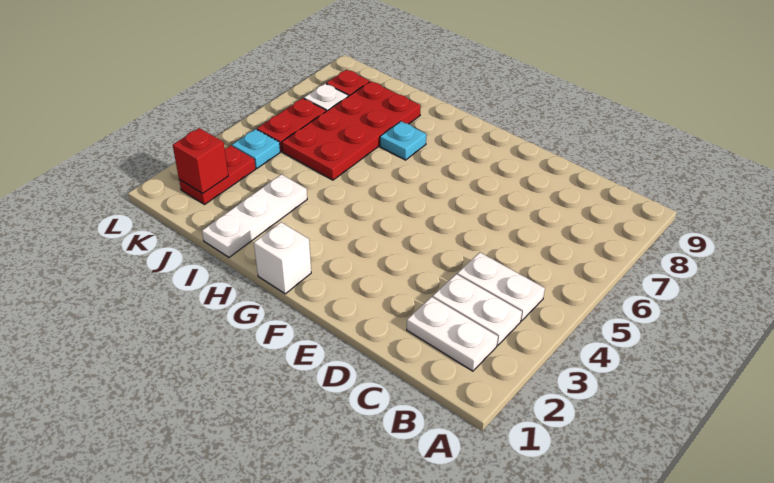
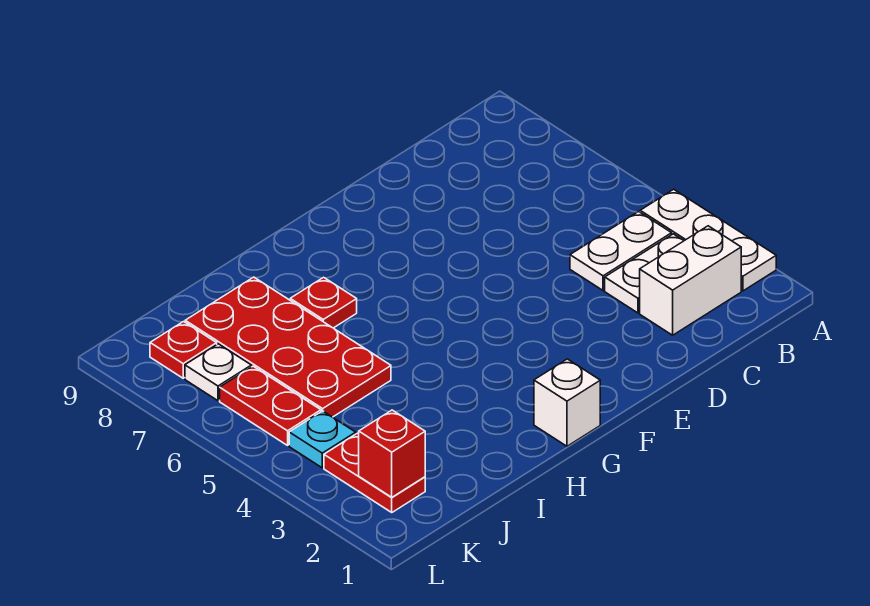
white plate B2:C2 level 1 -> white brick B2:C2 level 1
cyan plate H7 level 1 -> red plate H7 level 1
white plate I1:I3 level 1 -> white plate A2:A4 level 1

